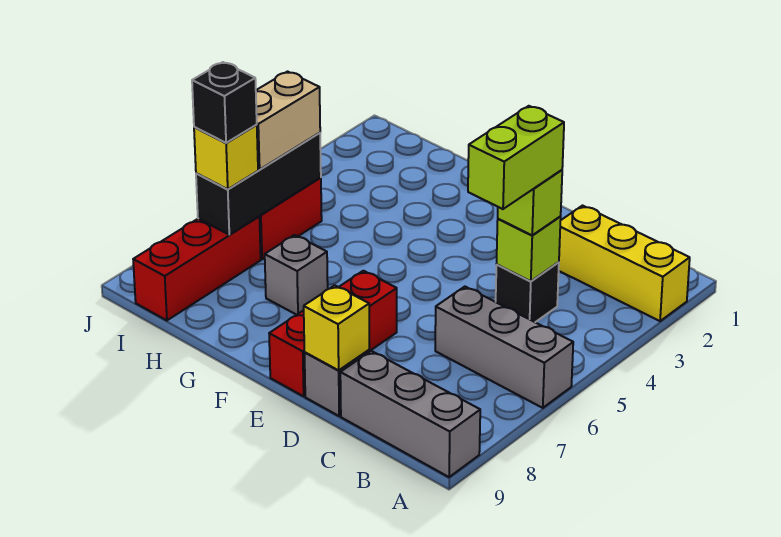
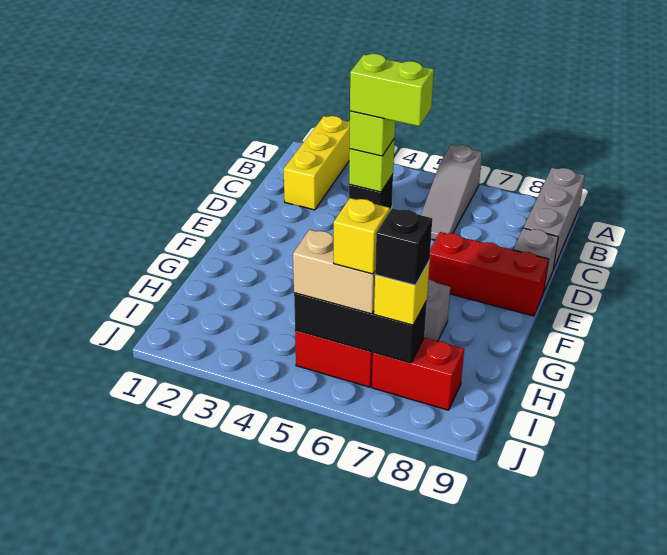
grey brick A6:C6 level 1 -> grey slope A6:C6 level 1 top A
yellow brick D9 level 2 -> yellow brick I6 level 4
red brick I7:I9 level 1 -> red brick I7:I8 level 1

